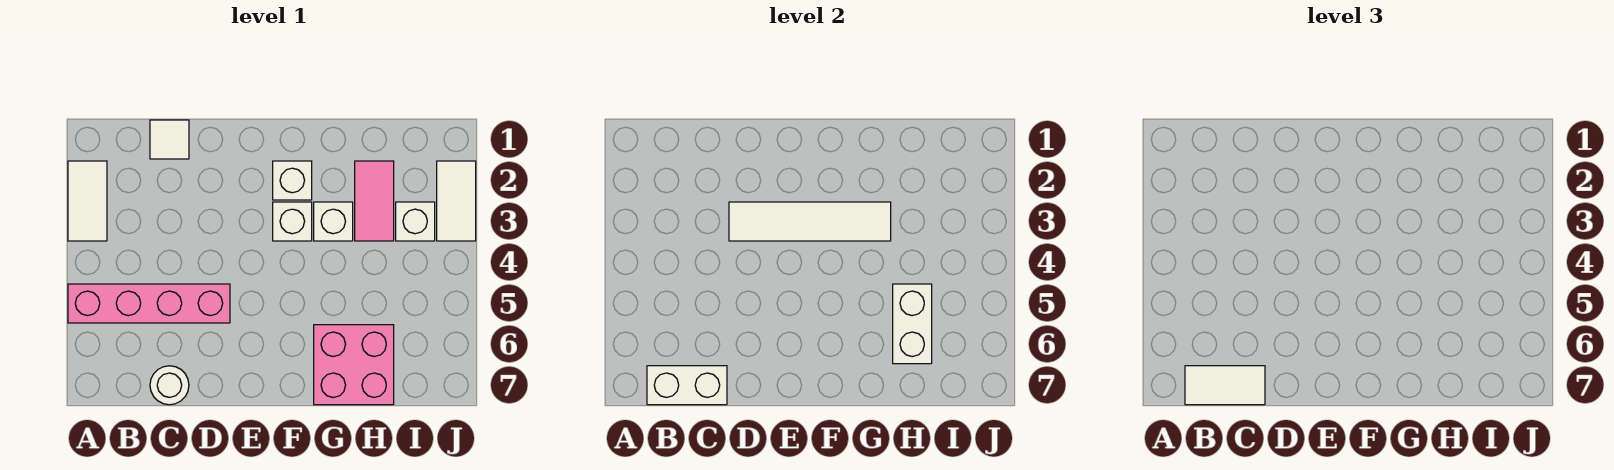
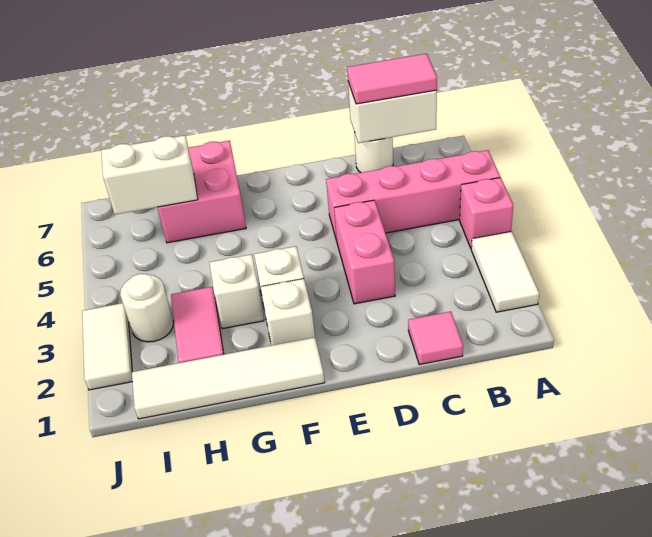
none -> pink brick A4 level 1
white tile B7:C7 level 3 -> pink tile B7:C7 level 3
white tile C1 level 1 -> pink tile C1 level 1
none -> pink brick D3:D4 level 1
white tile D3:G3 level 2 -> white tile F1:I1 level 1
white brick H5:H6 level 2 -> white brick H6:I6 level 2
white brick I3 level 1 -> white round brick I3 level 1

